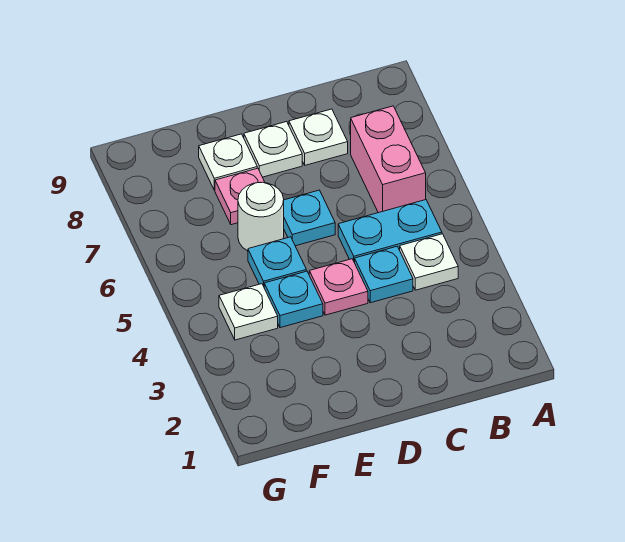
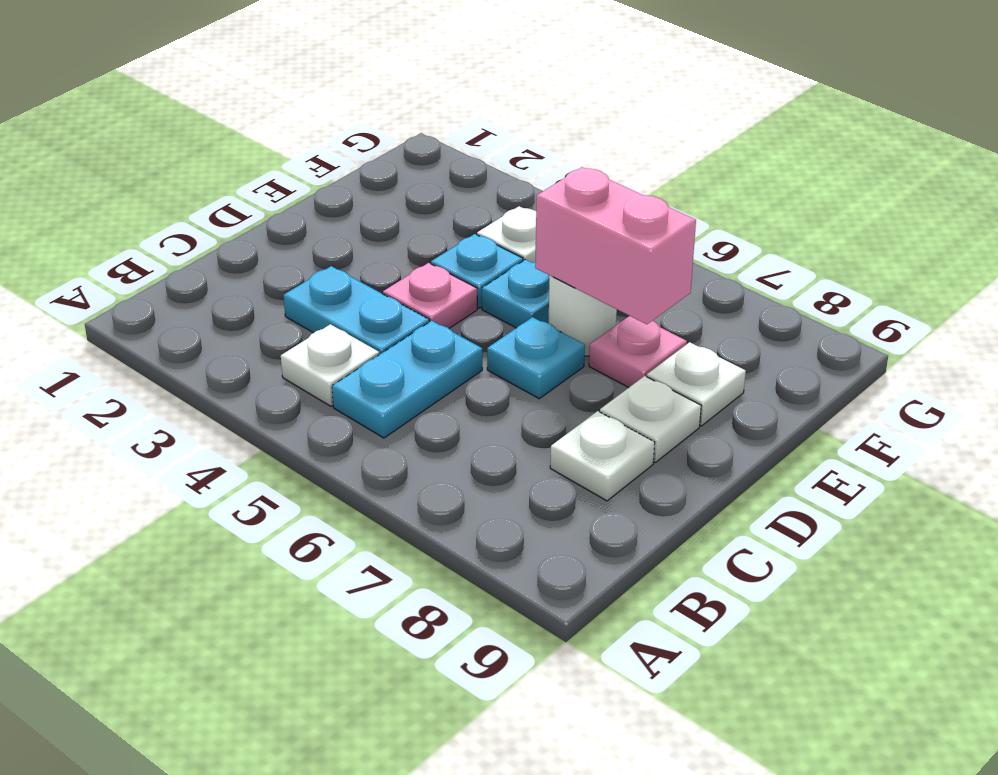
pink brick B6:B7 level 1 -> pink brick E6:E7 level 2
cyan plate C4 level 1 -> cyan plate C3:C4 level 1

